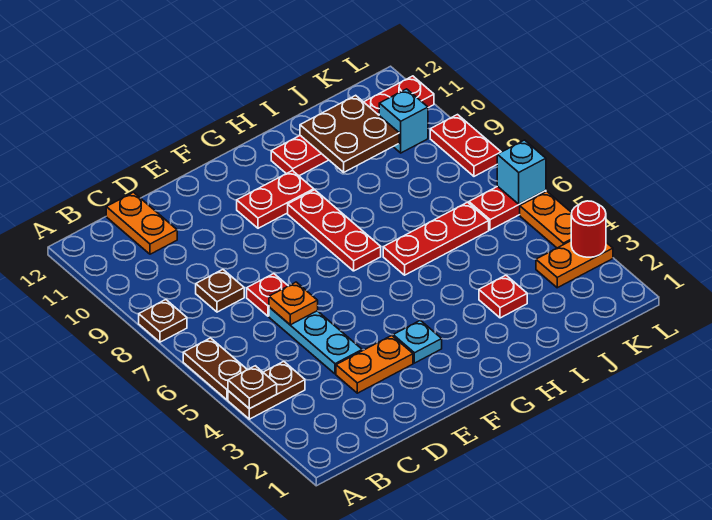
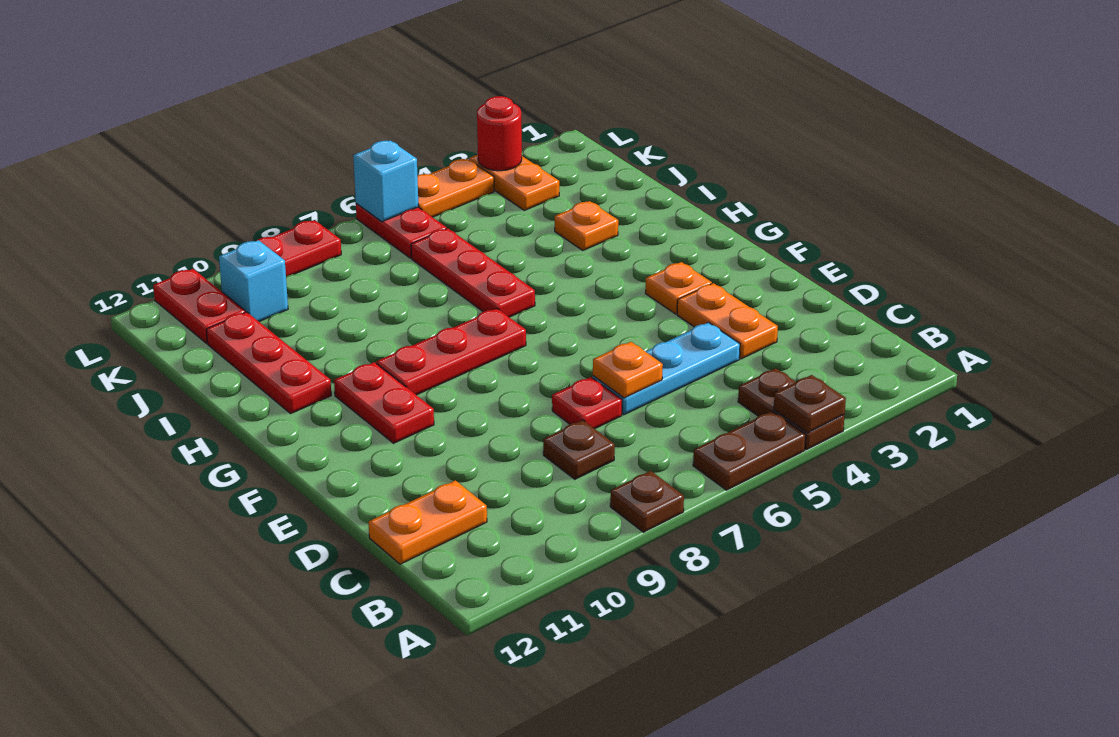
cyan plate F3 level 1 -> orange plate F3 level 1
red plate I3 level 1 -> orange plate I3 level 1
brown plate I10:J11 level 2 -> none

